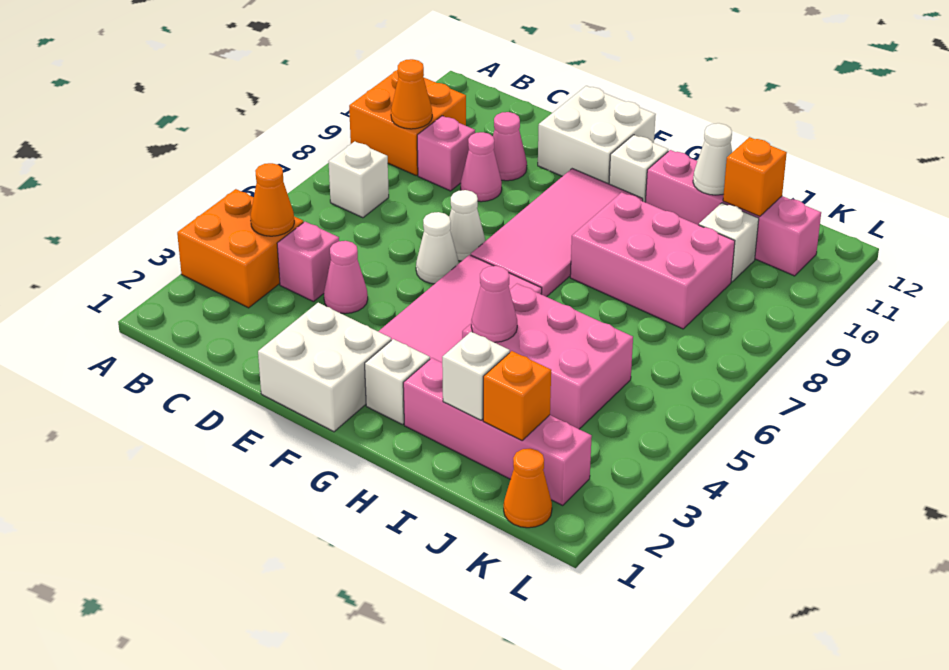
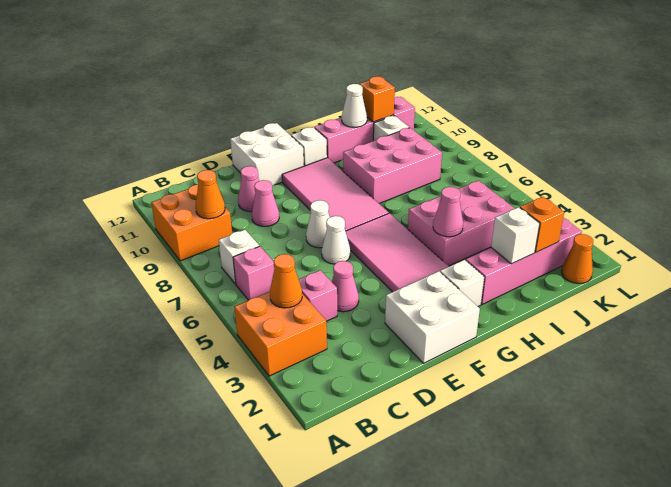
pink brick C9 level 1 -> pink brick B6 level 1

